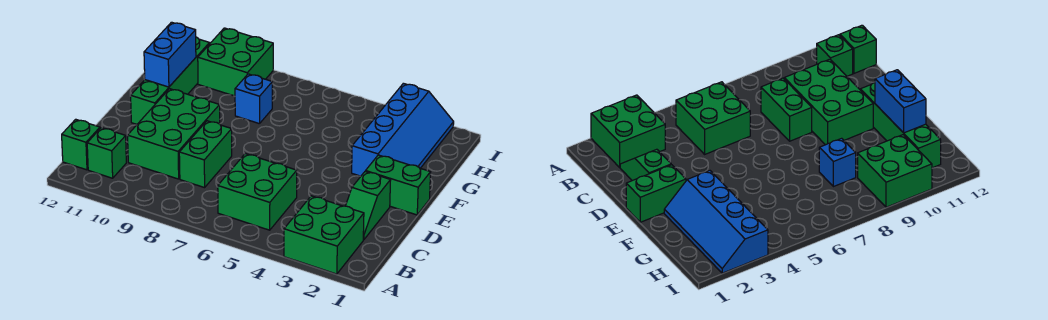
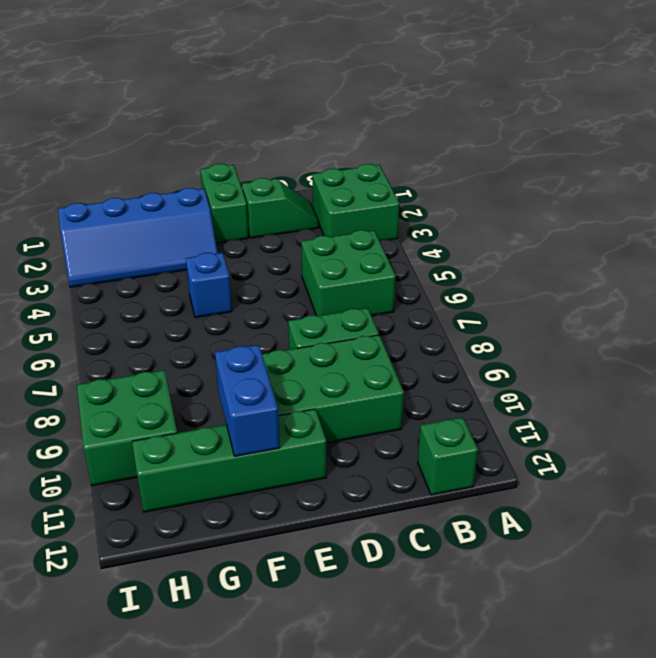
green brick B11 level 1 -> none
blue slope F2:I3 level 1 top 3 -> blue slope F2:I3 level 1 top 2
blue brick F11:G11 level 2 -> blue brick F10:F11 level 2
blue brick G8 level 1 -> blue brick F5 level 1

